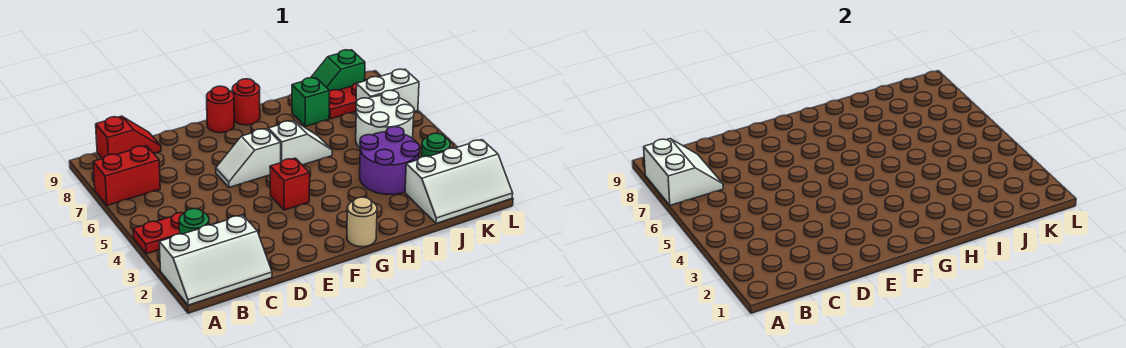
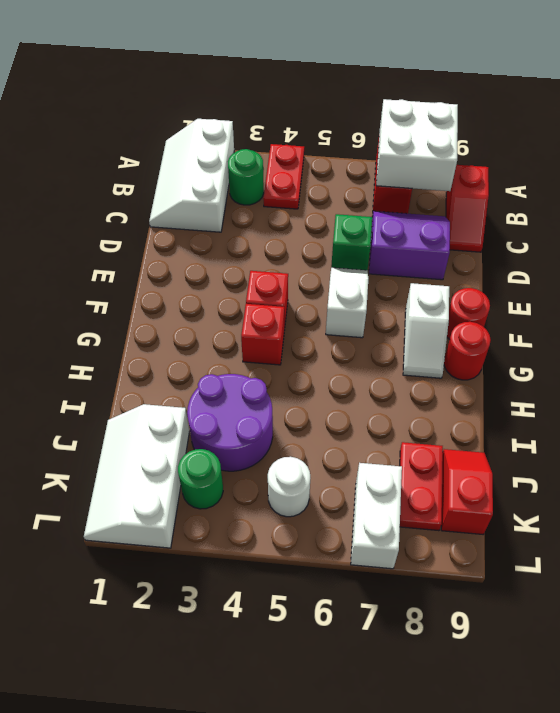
white slope A7:B8 level 2 top A -> white brick A7:B8 level 2
none -> purple slope C7:D8 level 1 top D
tan round brick G1 level 1 -> none
none -> red brick G4 level 1
white slope G6:H6 level 1 top G -> white slope F8:G8 level 1 top F
green brick I8 level 1 -> green brick D6 level 1
white round brick J5:K6 level 1 -> white round brick K5 level 1
green slope J9:K9 level 1 top K -> red slope J9:K9 level 1 top K

